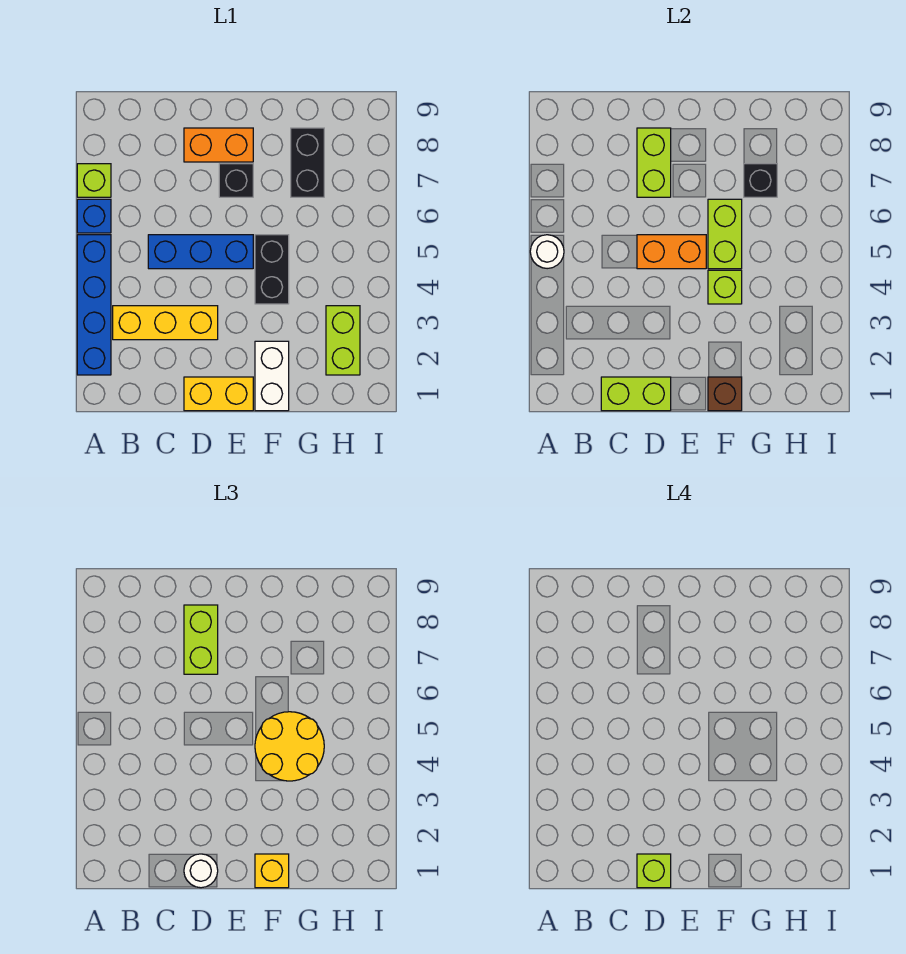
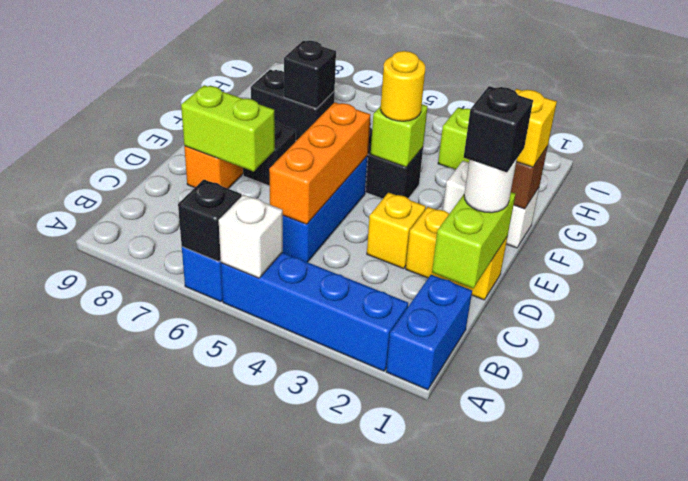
none -> blue brick A1:B1 level 1
white round brick A5 level 2 -> white brick A5 level 2
none -> black brick A6 level 2
lime brick A7 level 1 -> none
yellow brick B3:D3 level 1 -> yellow brick D3 level 1
yellow brick D1:E1 level 1 -> yellow brick D1:D2 level 1
lime brick D1 level 4 -> black brick D1 level 4
orange brick D5:E5 level 2 -> orange brick C5:E5 level 2
lime brick D7:D8 level 3 -> none
yellow round brick F4:G5 level 3 -> yellow round brick F4 level 3
lime brick F5:F6 level 2 -> none

